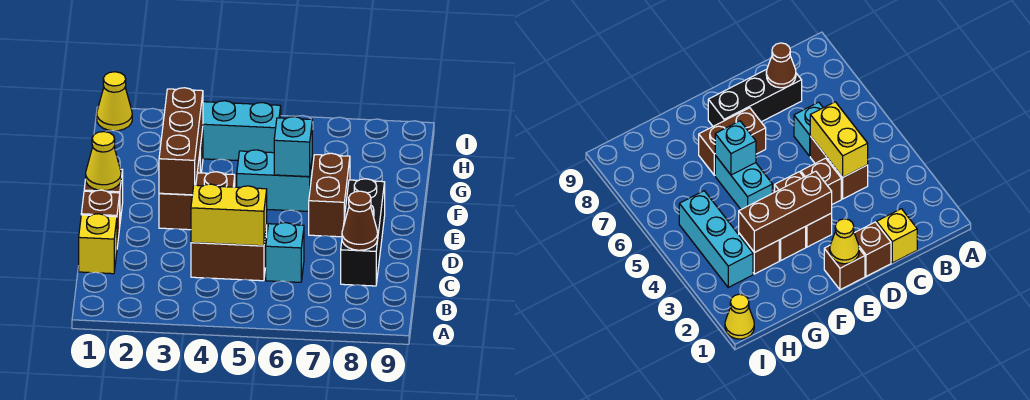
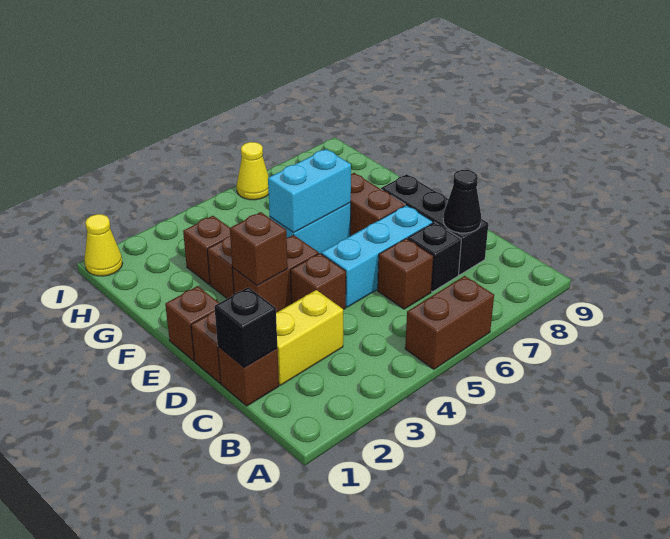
yellow brick C1 level 1 -> brown brick C1 level 1
none -> black brick C1 level 2
brown brick C4:C5 level 1 -> brown brick A5:A6 level 1
yellow brick C4:C5 level 2 -> yellow brick C2:C3 level 1
cyan brick C6 level 1 -> brown brick C6 level 1
none -> black brick C7 level 1
brown cone C8 level 2 -> black cone C8 level 2
yellow cone E1 level 2 -> yellow cone I6 level 1
brown brick E3:G3 level 2 -> brown brick E3 level 2
cyan brick F6 level 2 -> cyan brick F5:F6 level 2
cyan brick H3:H5 level 1 -> cyan brick D5:D7 level 1

